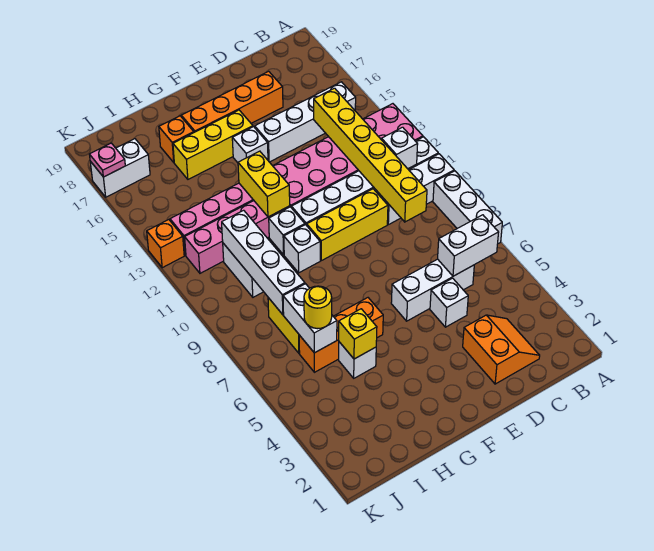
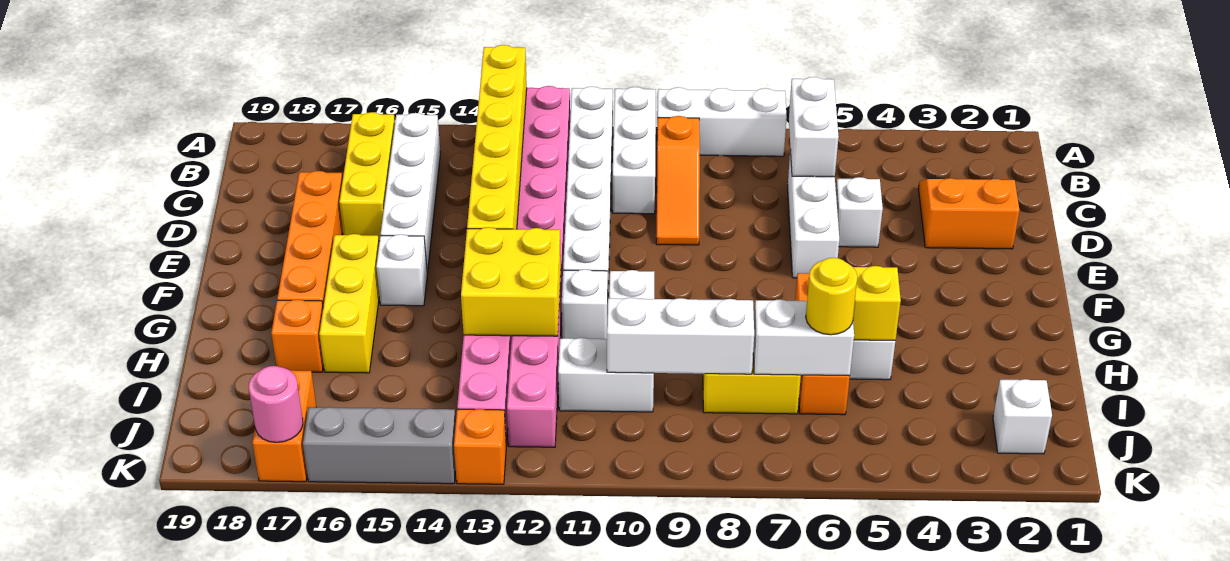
none -> orange slope B9:D9 level 1 top B
white brick B11 level 2 -> white brick J2 level 1
yellow brick C9:C14 level 2 -> yellow brick A13:F13 level 2
yellow brick D10:F10 level 1 -> yellow brick B16:D16 level 1
yellow brick G12:G13 level 2 -> yellow brick G12:H13 level 2
white brick I8:I11 level 2 -> white brick I8:I10 level 2
white brick J17:K17 level 1 -> orange brick J17:K17 level 1
none -> grey brick K14:K16 level 1
pink plate K17 level 2 -> pink round brick K17 level 2

